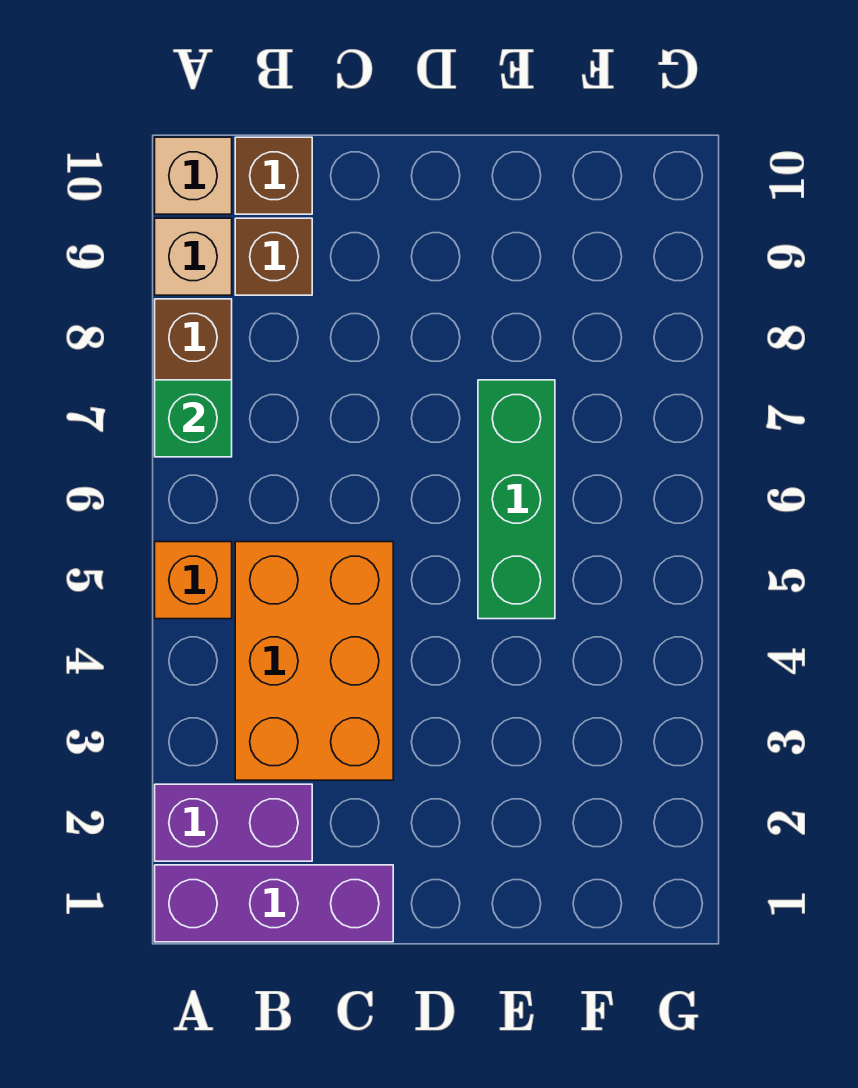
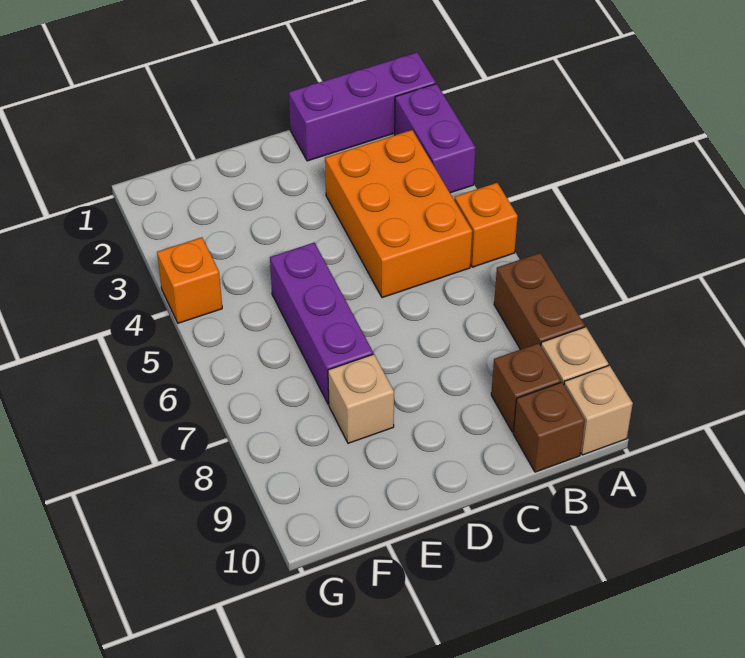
purple brick A2:B2 level 1 -> purple brick A2:A3 level 1
green brick A7 level 2 -> none
green brick E5:E7 level 1 -> purple brick E5:E7 level 1
none -> tan brick E8 level 1
none -> orange brick G4 level 1

